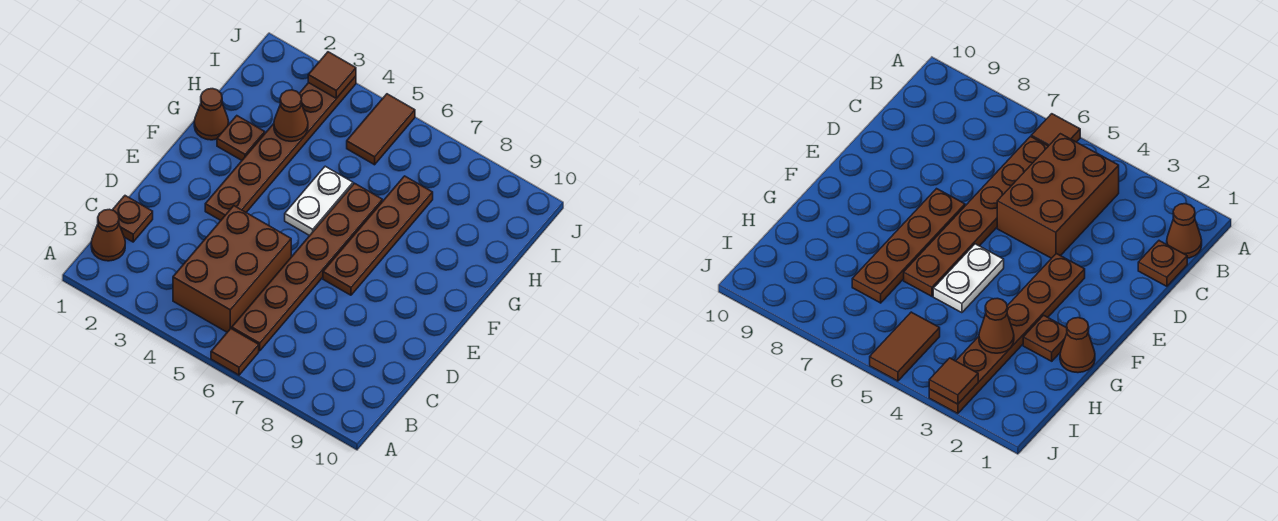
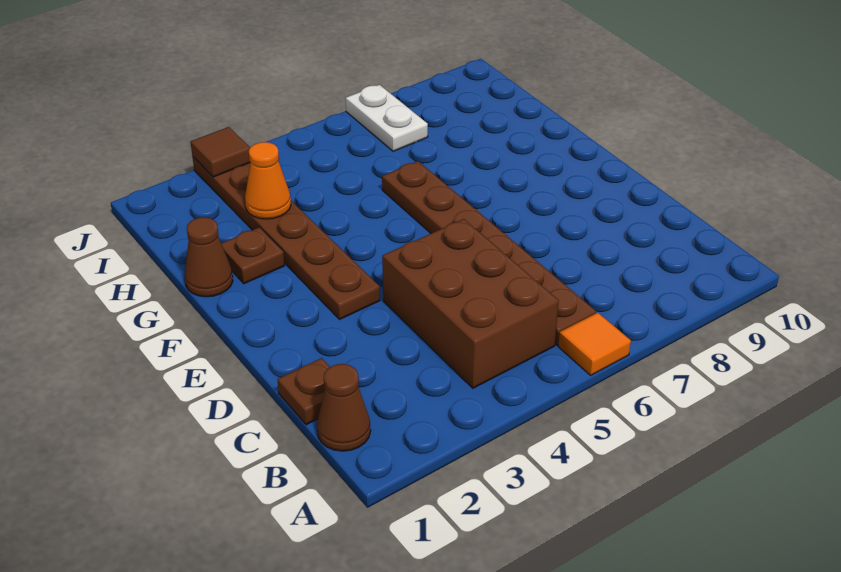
brown tile A6 level 1 -> orange tile A6 level 1
brown plate E7:H7 level 1 -> none
white plate F5:G5 level 1 -> white plate I7:J7 level 1
brown cone H3 level 2 -> orange cone H3 level 2
brown tile I5:J5 level 1 -> none

